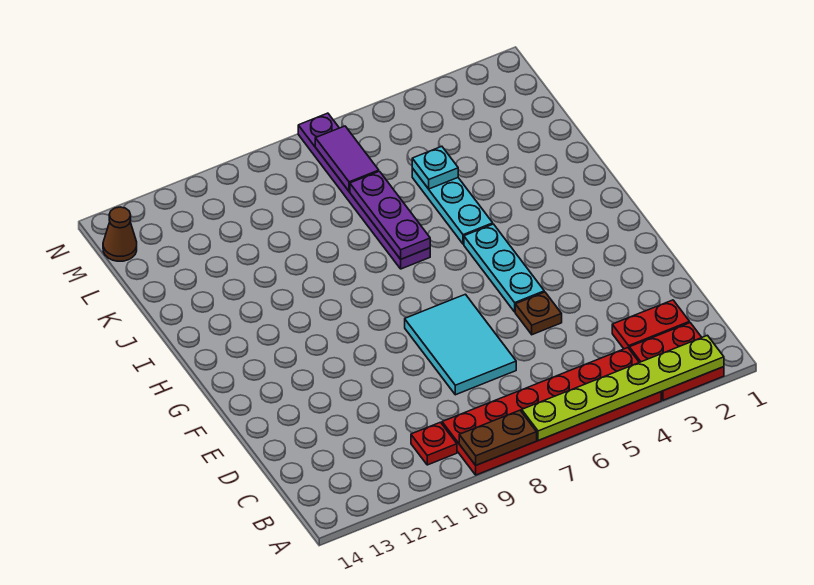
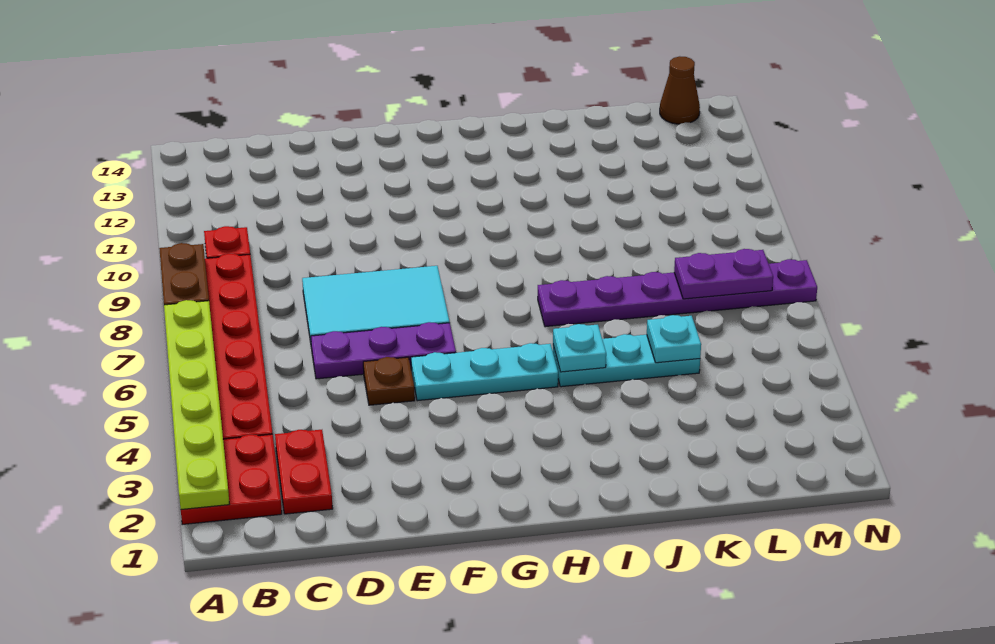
none -> cyan plate I5 level 2
purple plate I7:K7 level 2 -> purple plate D6:F6 level 1
purple tile L7:M7 level 2 -> purple plate L7:M7 level 2

